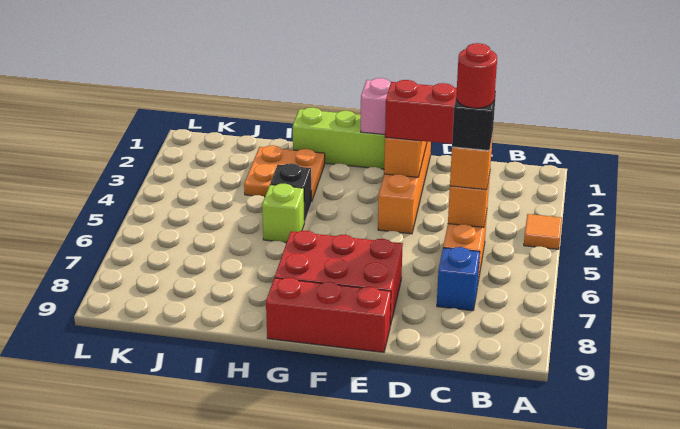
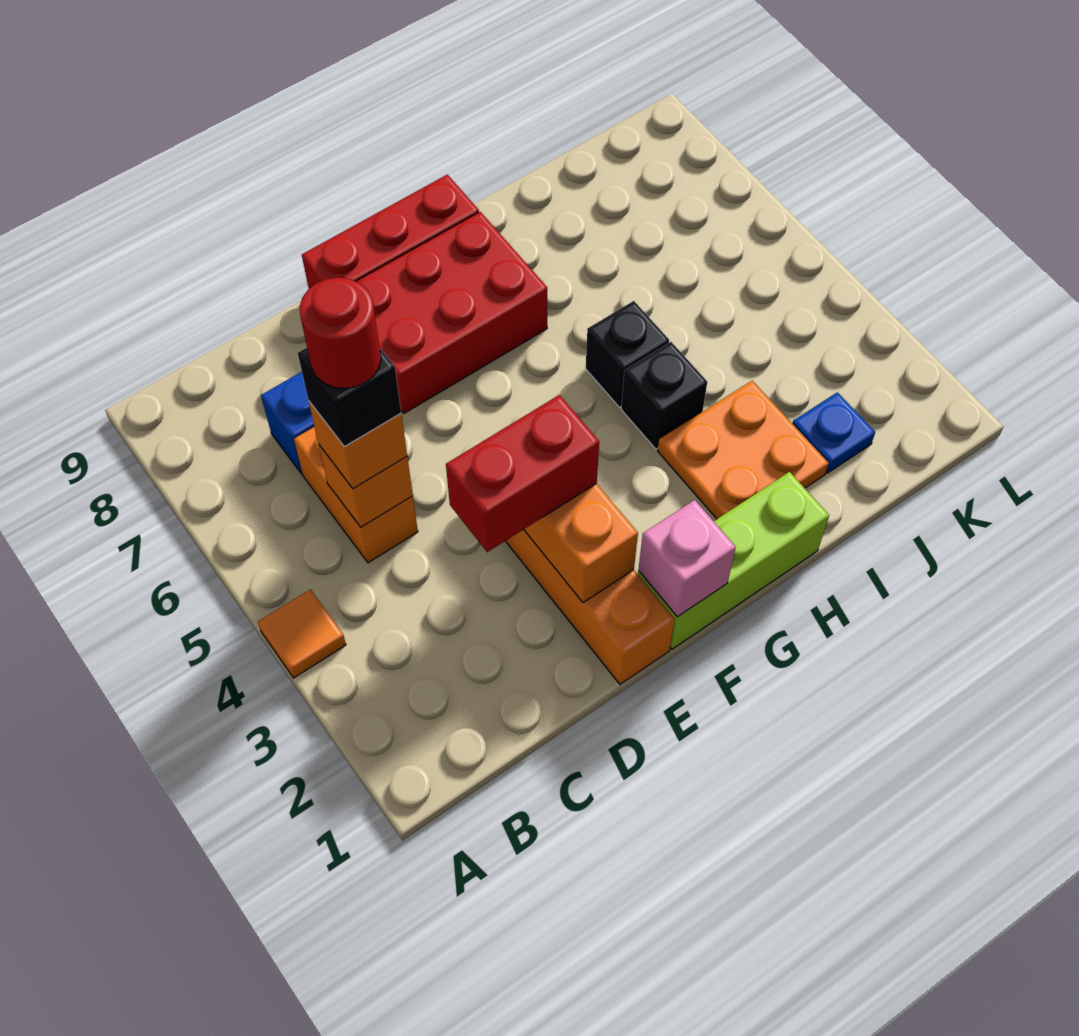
lime brick H5 level 1 -> black brick H5 level 1
none -> blue plate J2 level 1

